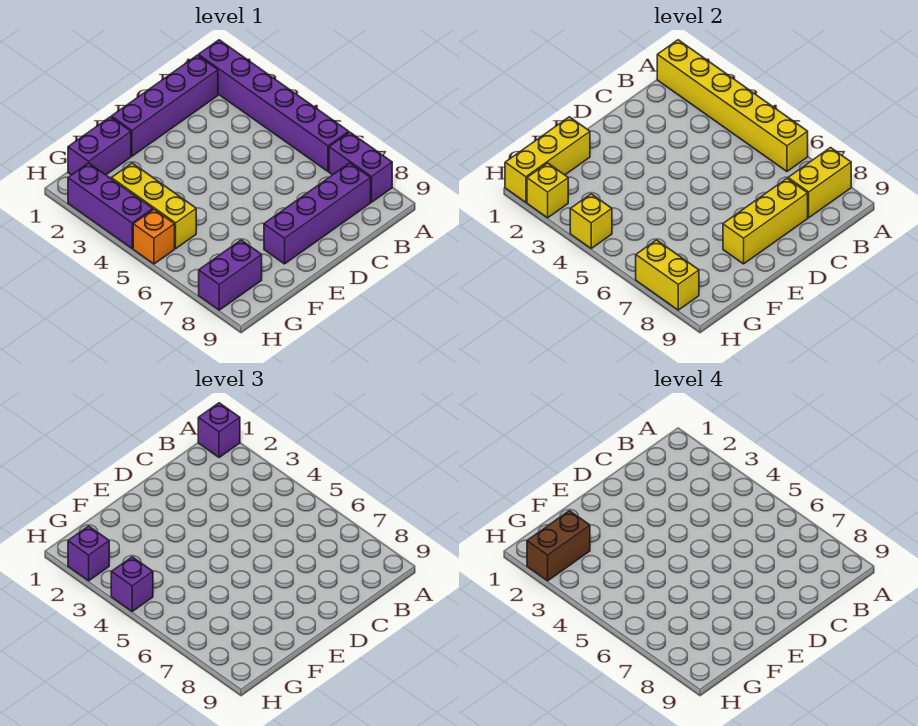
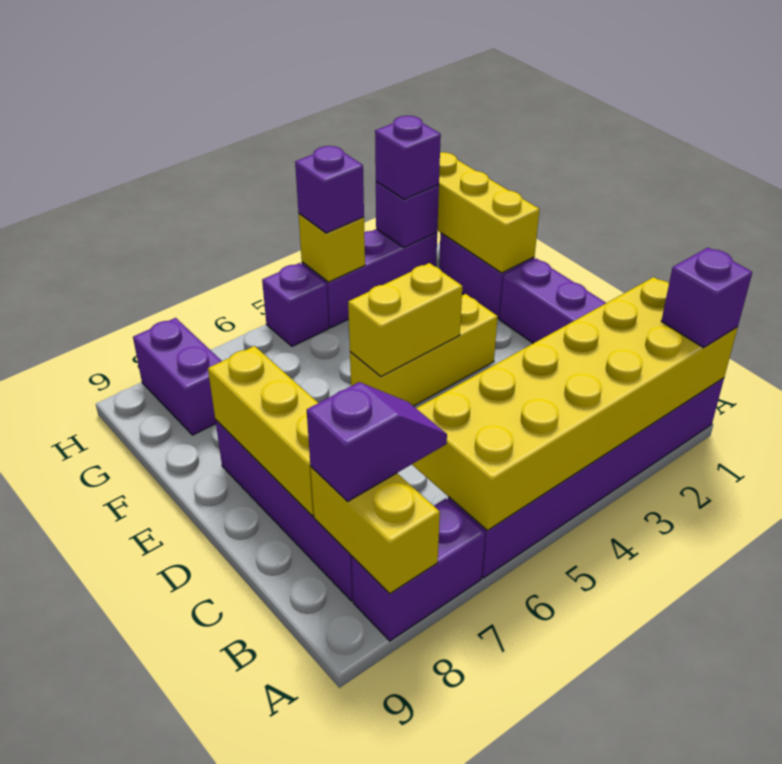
yellow brick A1:A6 level 2 -> yellow brick A1:B6 level 2
none -> purple slope B7:B8 level 3 top 8
brown brick G2:H2 level 4 -> none
yellow brick G3:G5 level 1 -> yellow brick E3:E5 level 1
yellow brick H2 level 2 -> purple brick H2 level 2
orange brick H5 level 1 -> purple brick H5 level 1
yellow brick H7:H8 level 2 -> yellow brick E4:E5 level 2

